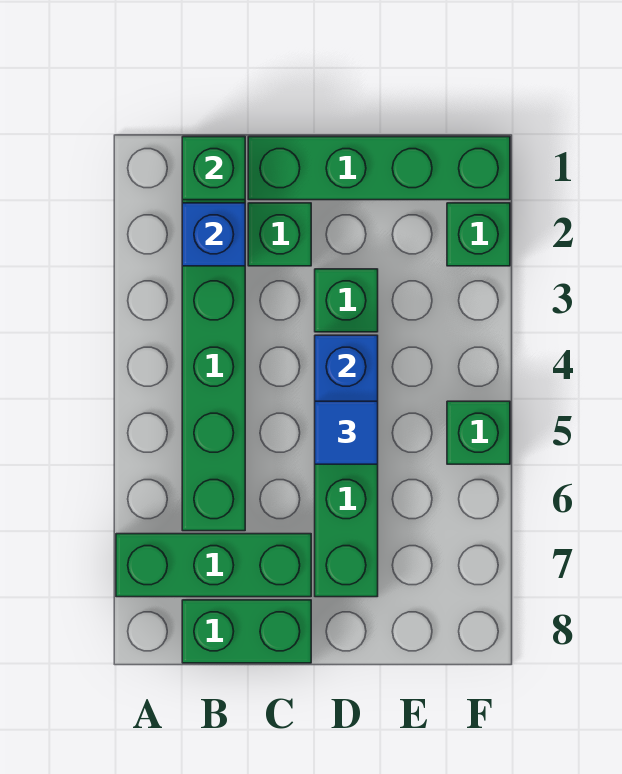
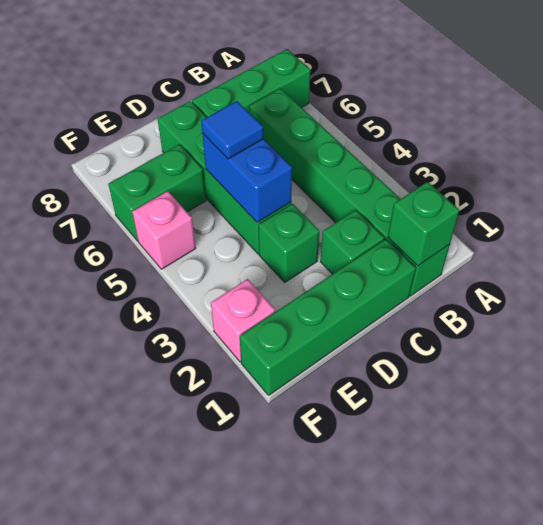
blue brick B2 level 2 -> none
green brick B8:C8 level 1 -> green brick E6:F6 level 1
green brick F2 level 1 -> pink brick F2 level 1
green brick F5 level 1 -> pink brick F5 level 1

